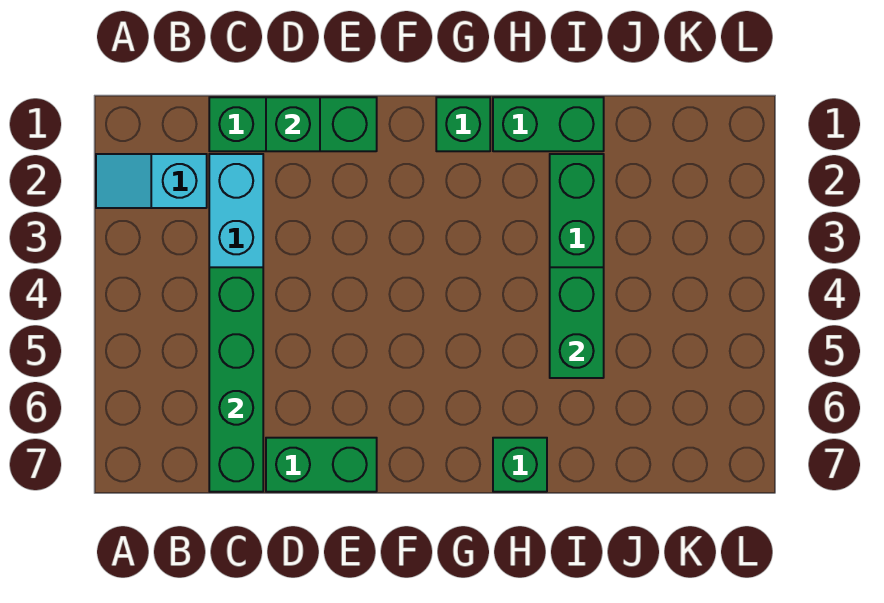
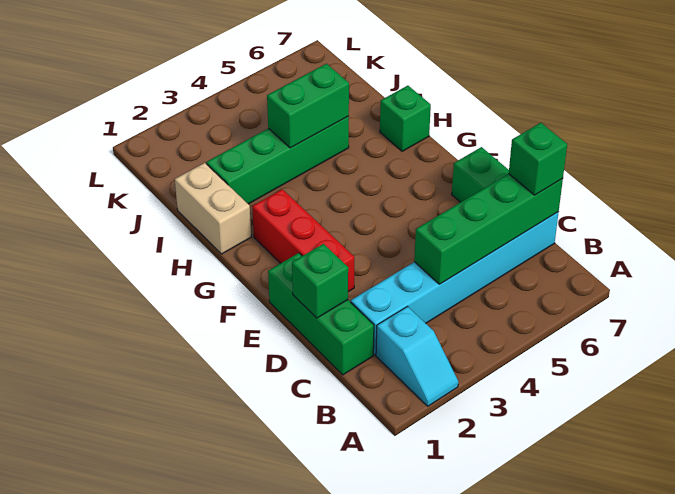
none -> red brick E2:G2 level 1
green brick G1 level 1 -> green brick C7 level 3
green brick H1:I1 level 1 -> tan brick H1:I1 level 1

